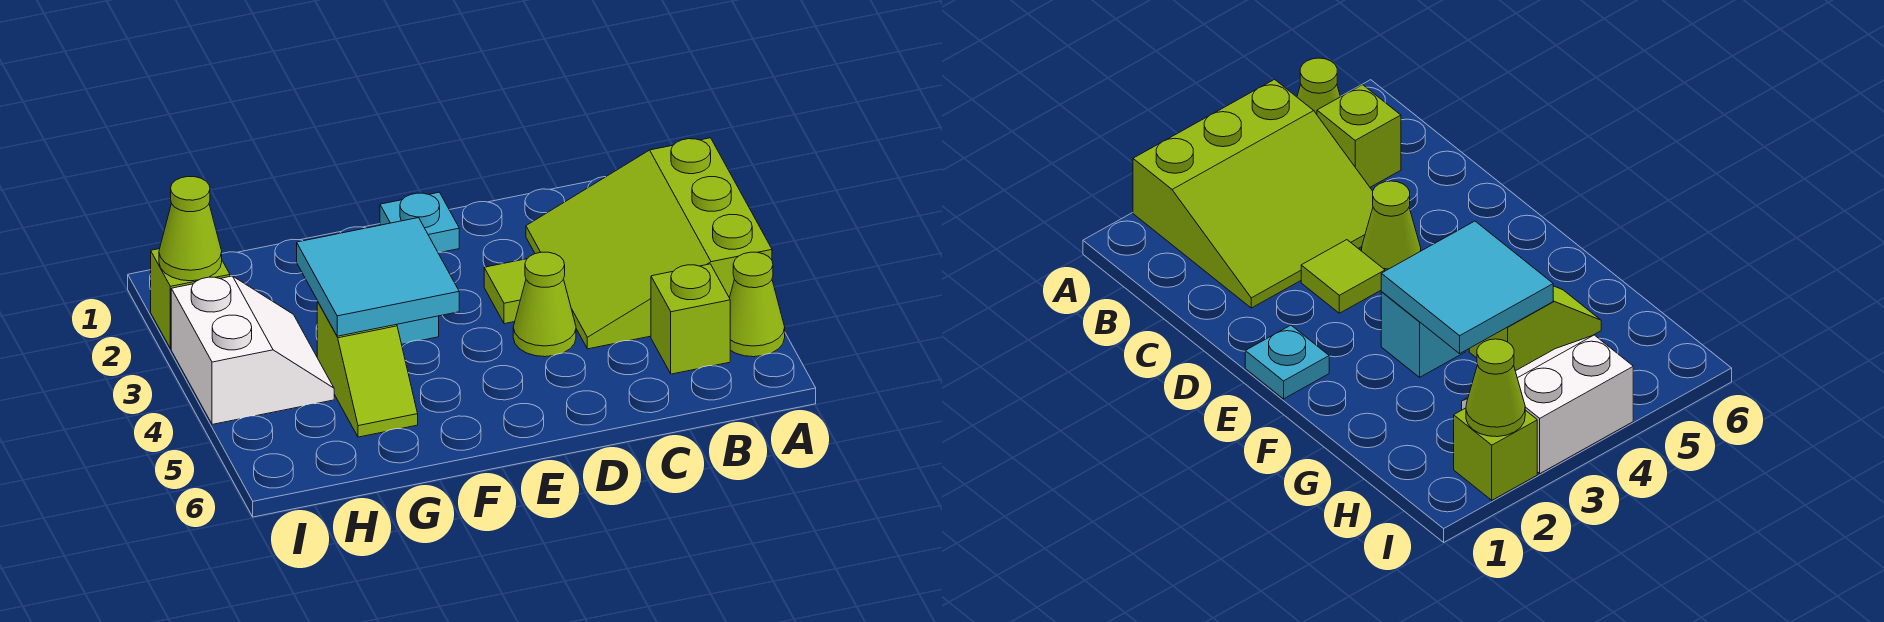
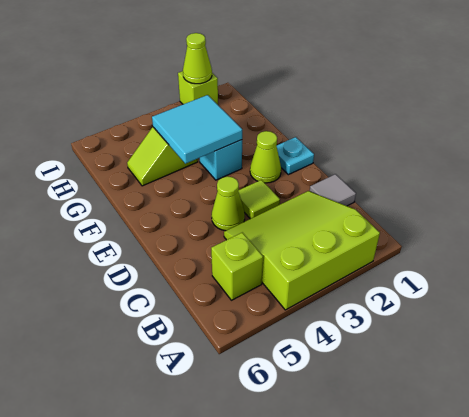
lime cone A5 level 1 -> lime cone E2 level 1
none -> grey tile C1 level 1
white slope H3:I4 level 1 top I -> none

